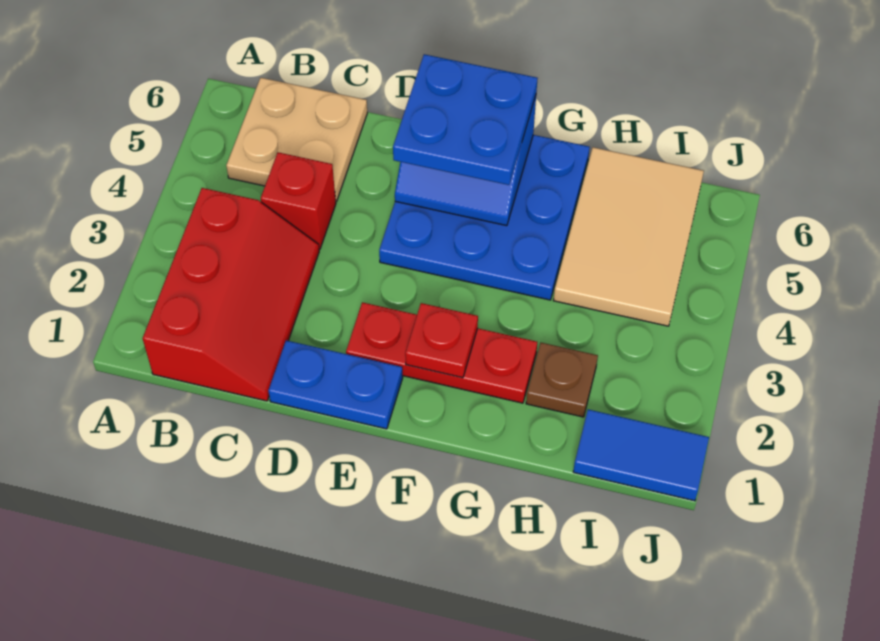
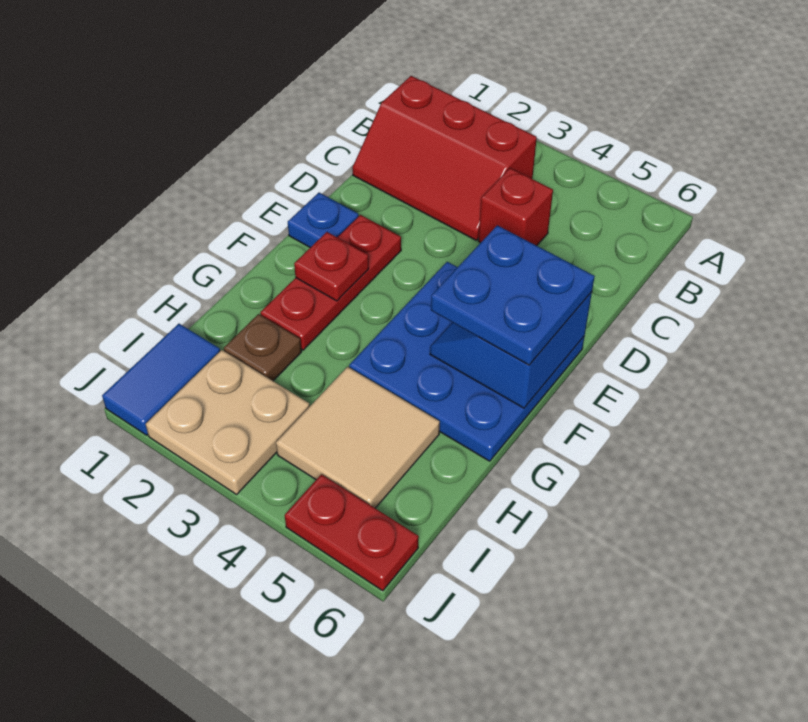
tan plate B5:C6 level 1 -> tan plate I2:J3 level 1
blue plate D1:E1 level 1 -> blue plate E1 level 1
tan tile H4:I6 level 1 -> tan tile H4:I5 level 1
none -> red plate J5:J6 level 1

